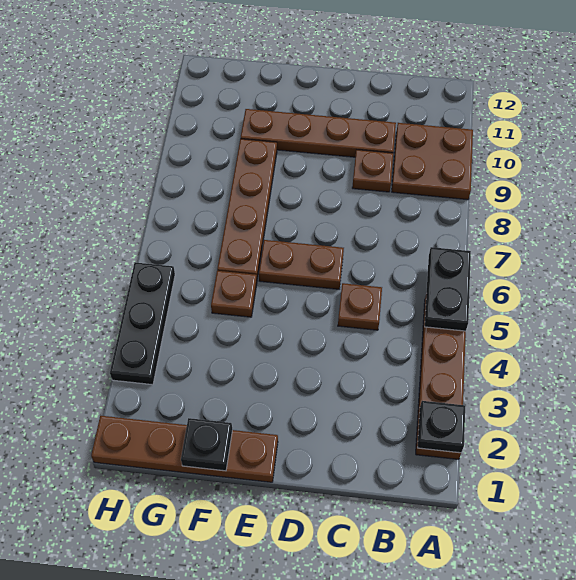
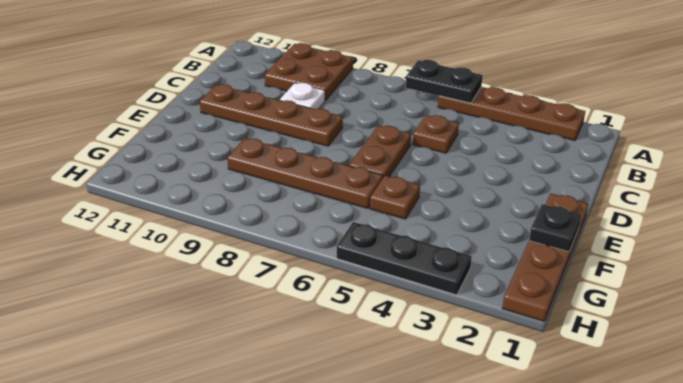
black plate A2 level 2 -> none
brown plate C9 level 1 -> white plate C9 level 1
brown plate C10:F10 level 1 -> brown plate D8:D11 level 1

